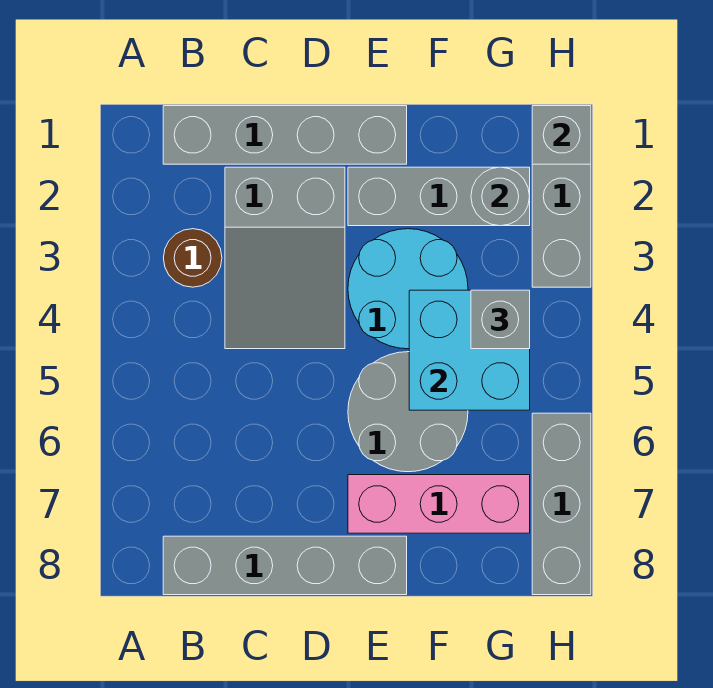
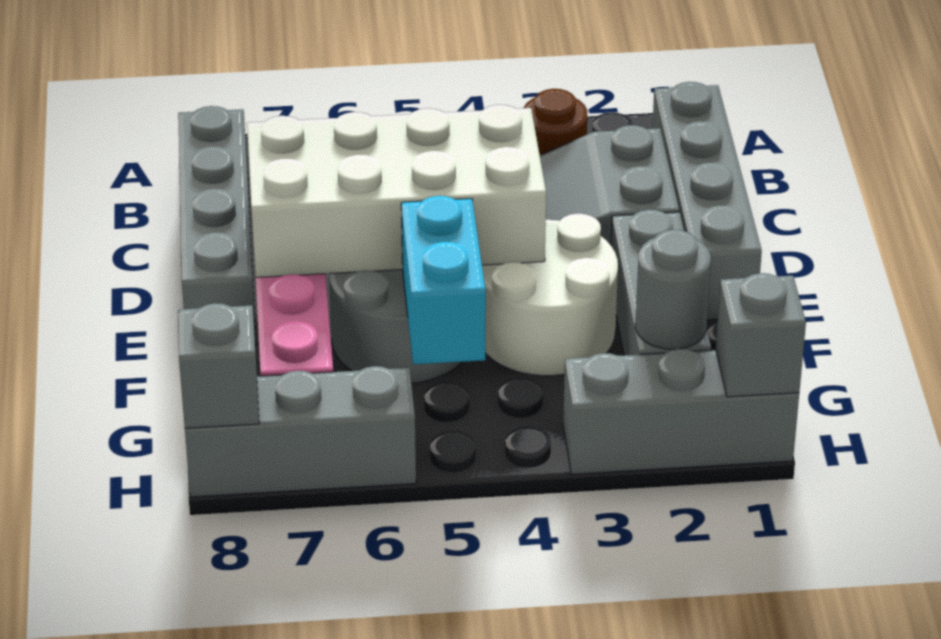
none -> white brick D4:E7 level 2
cyan round brick E3:F4 level 1 -> white round brick E3:F4 level 1
cyan brick F4:G5 level 2 -> cyan brick F5:G5 level 2
grey brick G4 level 3 -> grey brick H8 level 2

